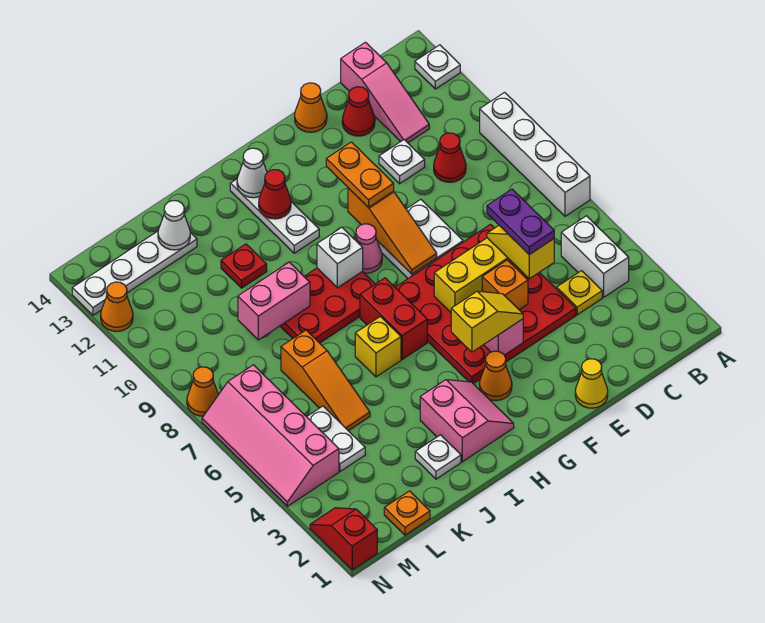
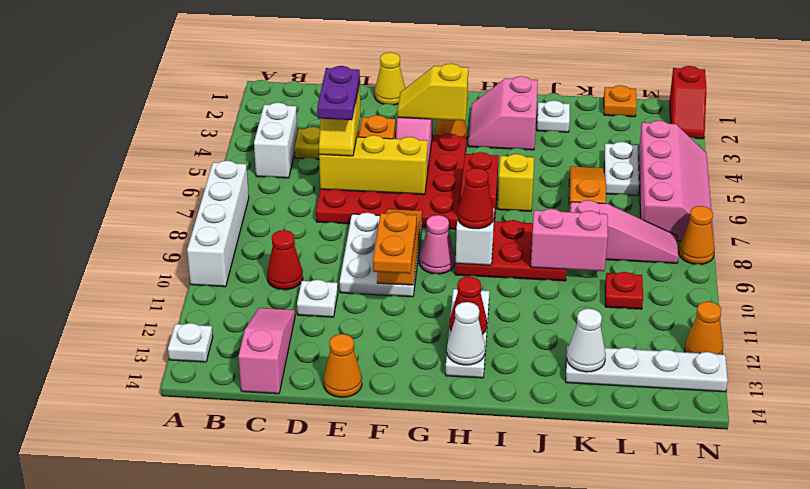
red cone D13 level 1 -> red cone H9 level 3
white plate E8:F9 level 1 -> white plate E8:F10 level 1
red plate J11 level 1 -> red plate L10 level 1
none -> pink slope K8:M8 level 1 top K

